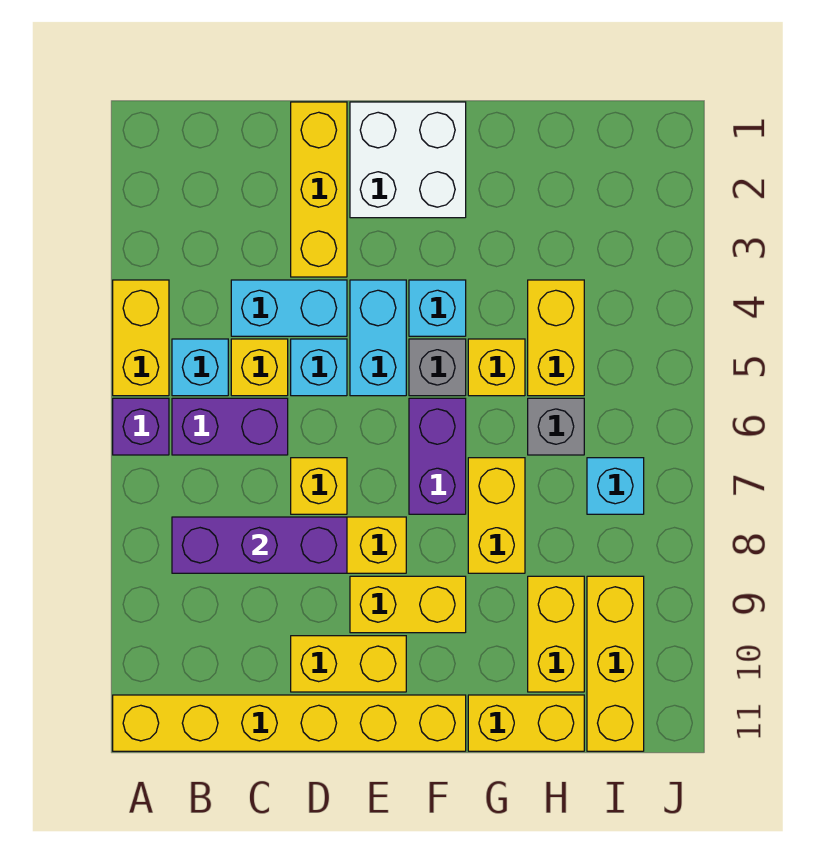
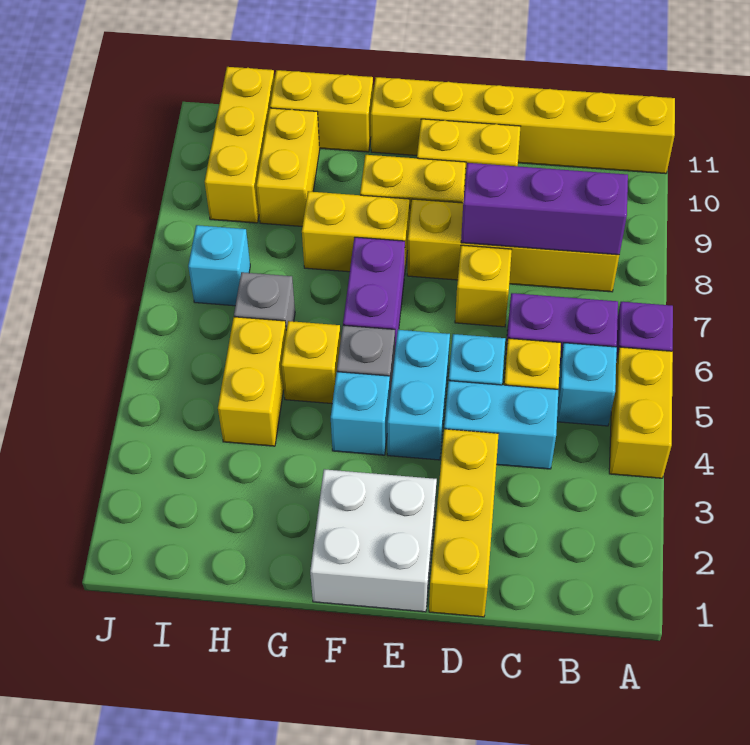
yellow brick G7:G8 level 1 -> yellow brick F8:G8 level 1

